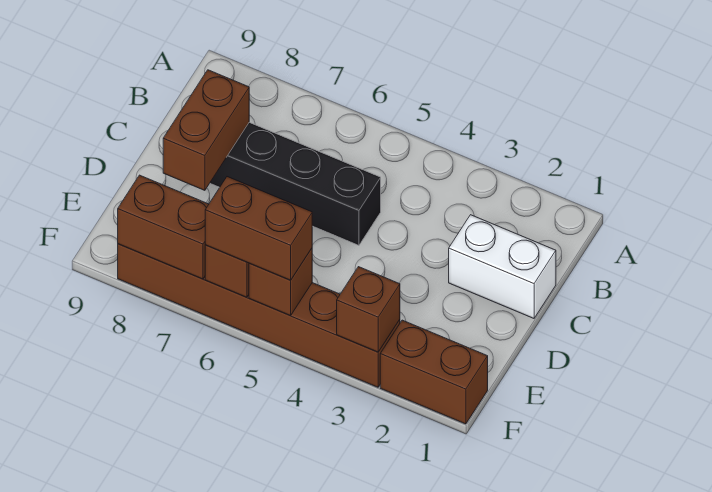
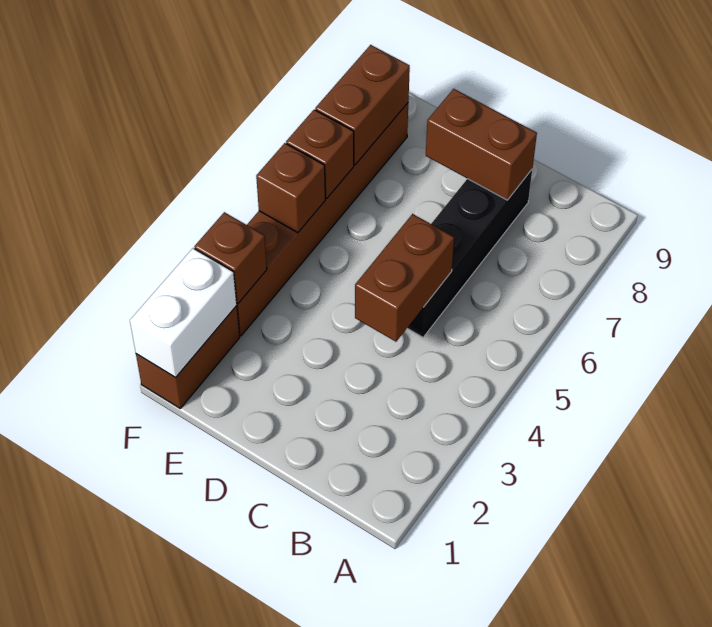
white brick C1:C2 level 1 -> white brick F1:F2 level 2
brown brick F5:F6 level 3 -> brown brick C4:C5 level 2

